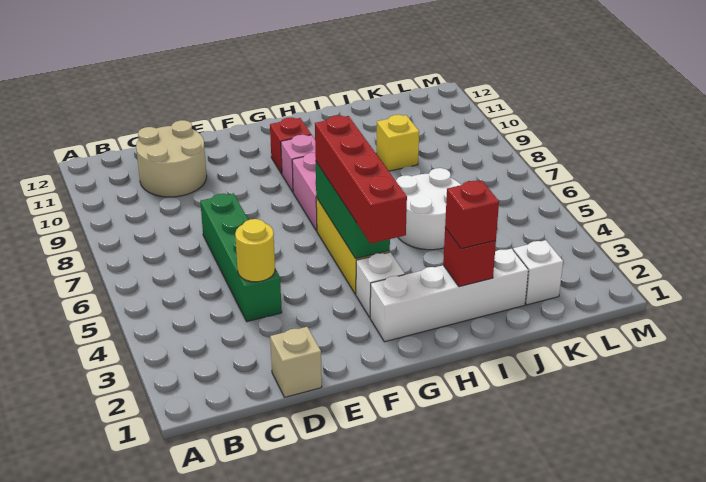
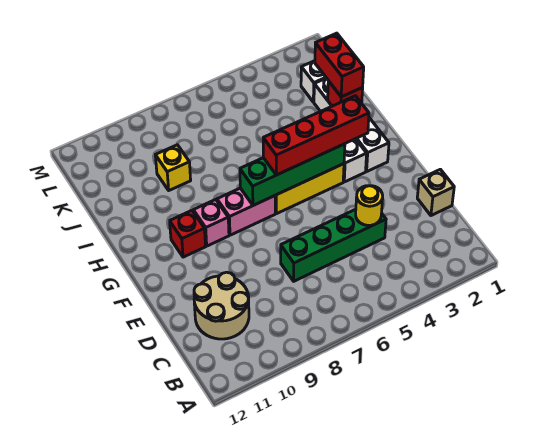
green brick G4:G6 level 2 -> green brick G4:G7 level 2
red brick I2 level 3 -> red brick I2:J2 level 3
white round brick I5:J6 level 1 -> none

